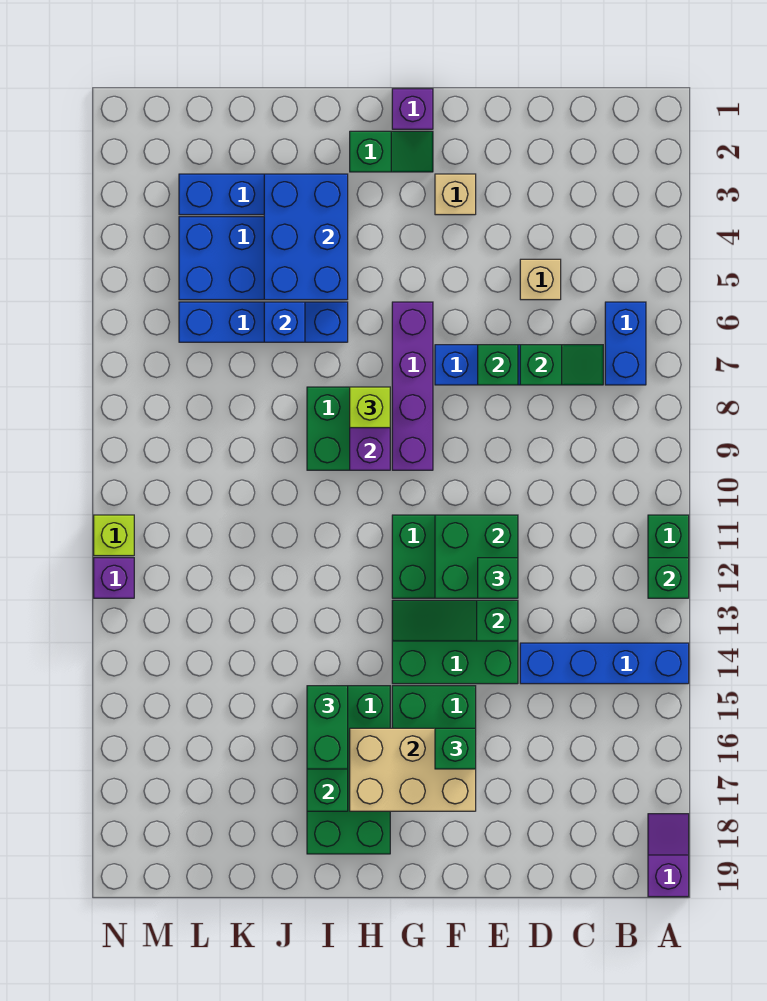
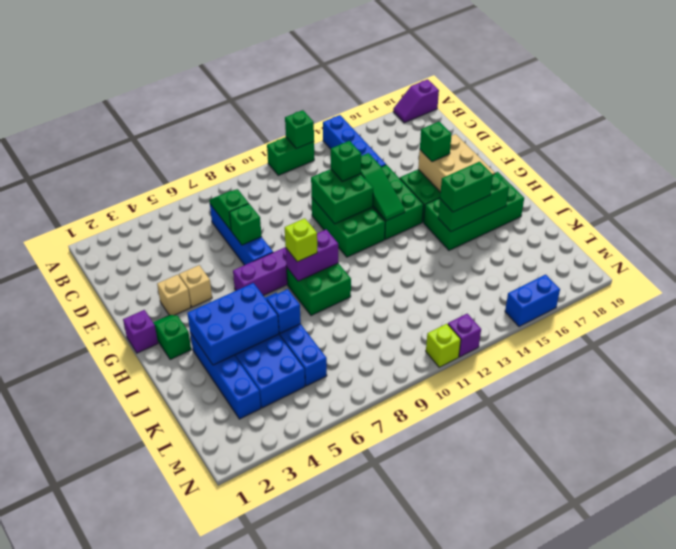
blue brick B6:B7 level 1 -> blue brick N15:N16 level 1
tan brick D5 level 1 -> tan brick F4 level 1

